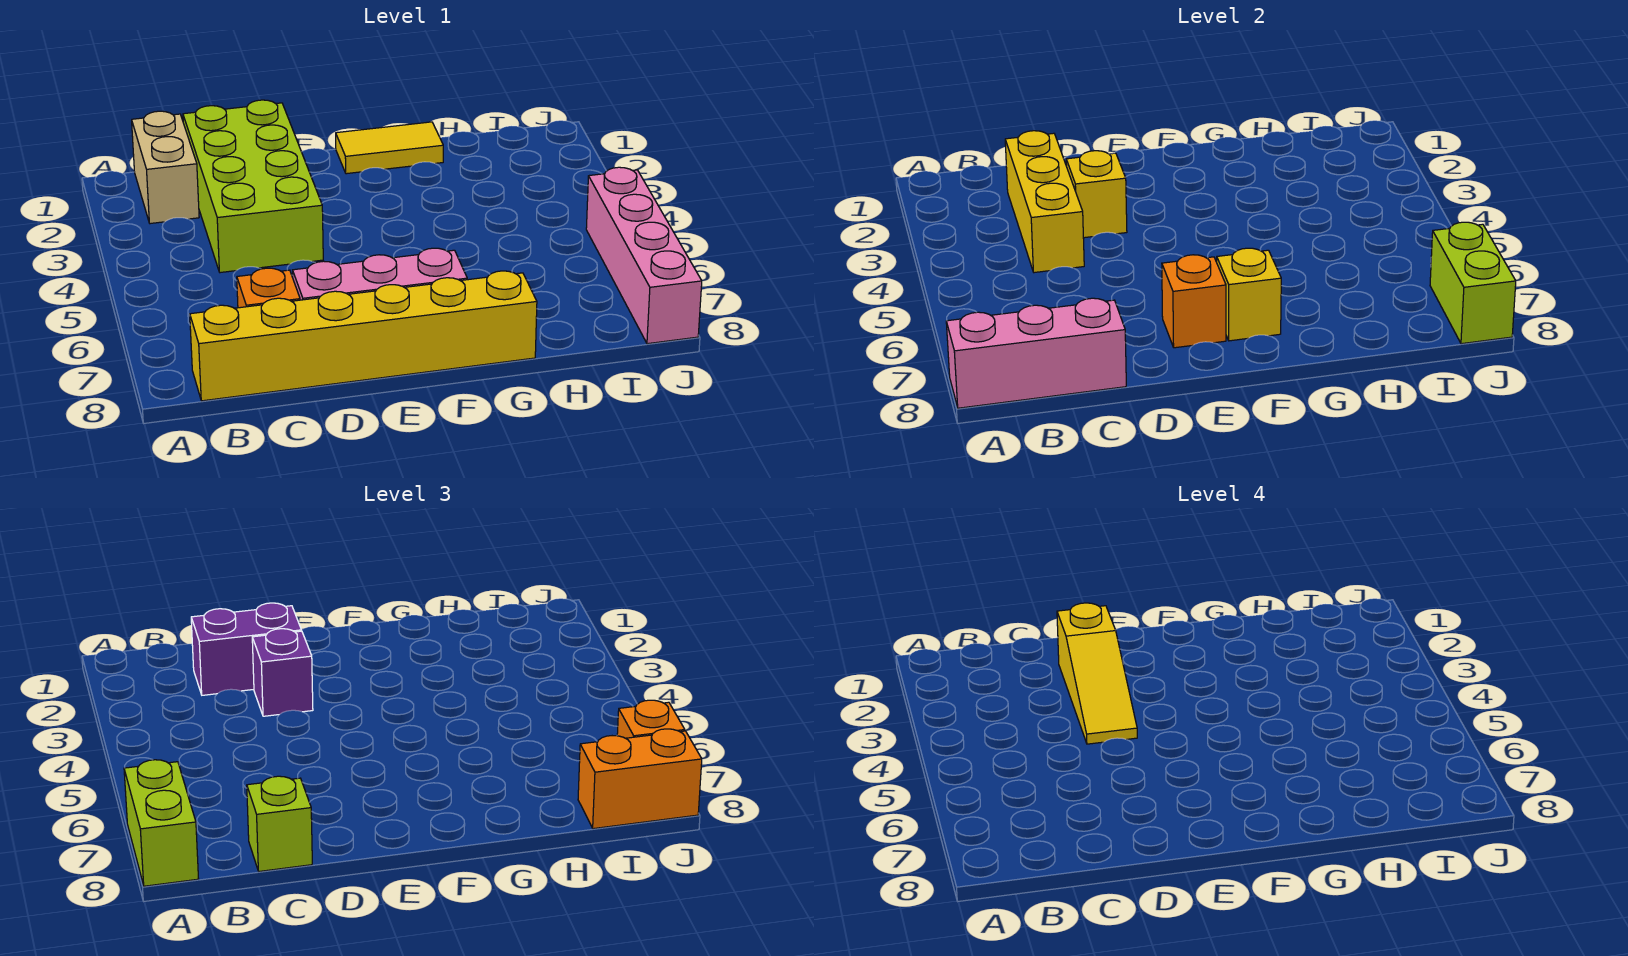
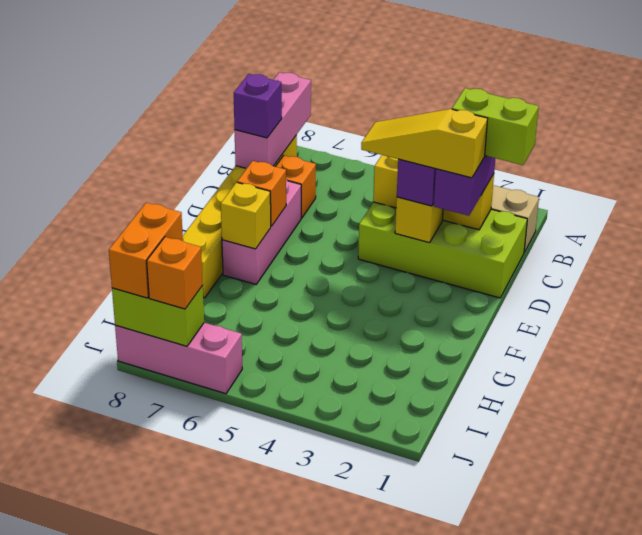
lime brick A7:A8 level 3 -> lime brick C1:C2 level 4
lime brick C8 level 3 -> purple brick C8 level 3
yellow tile F1:G1 level 1 -> none
pink brick J5:J8 level 1 -> pink brick J6:J8 level 1

